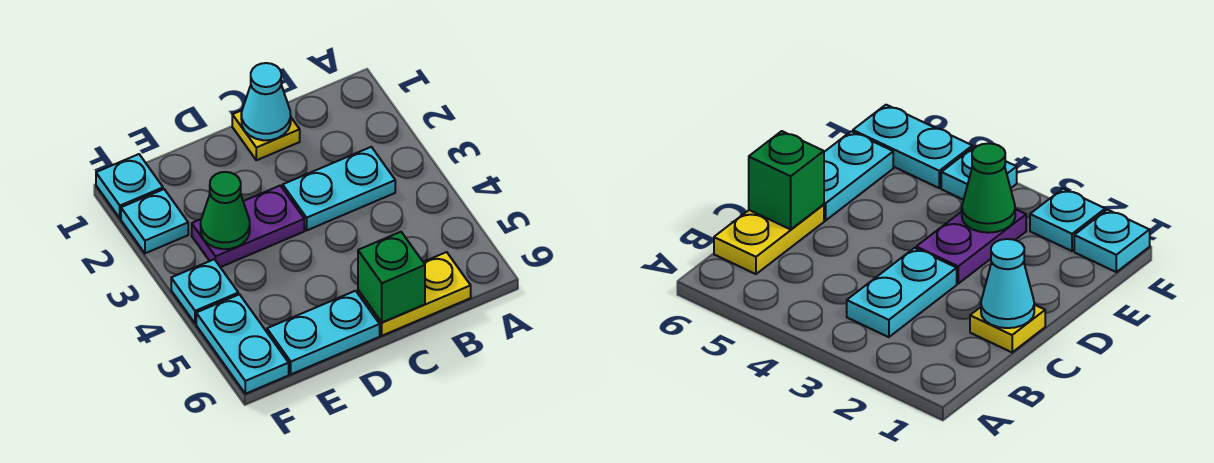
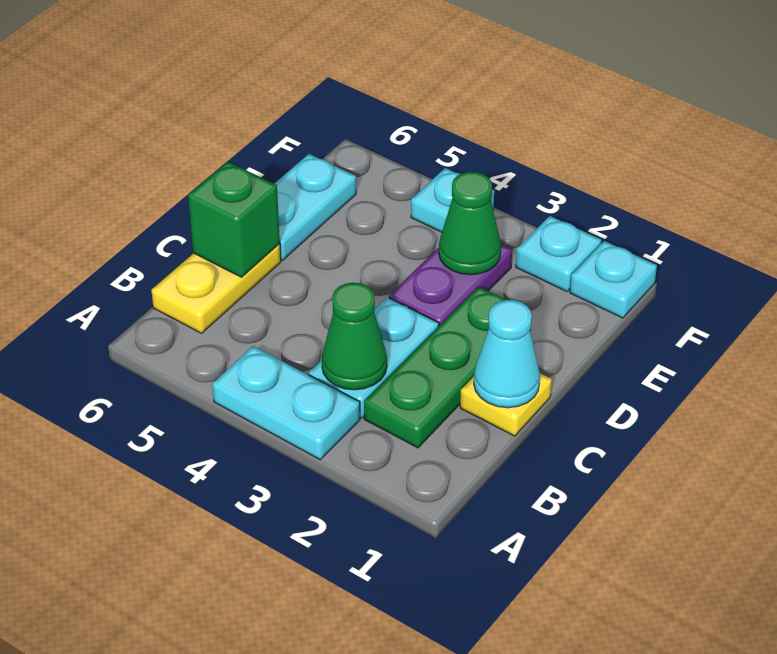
none -> green plate B2:D2 level 1
none -> green cone B3 level 2
cyan plate F5:F6 level 1 -> cyan plate A3:A4 level 1

